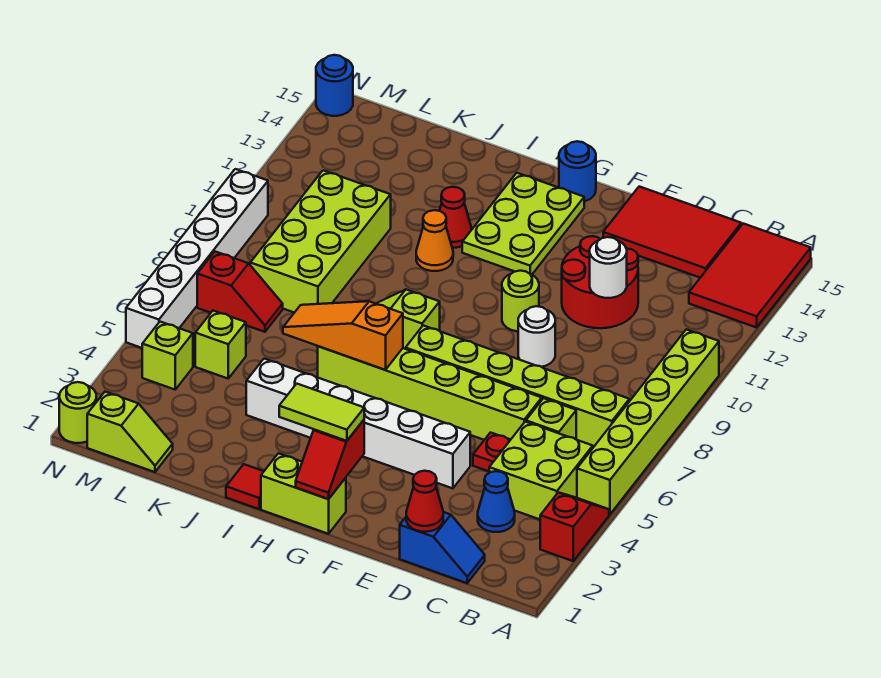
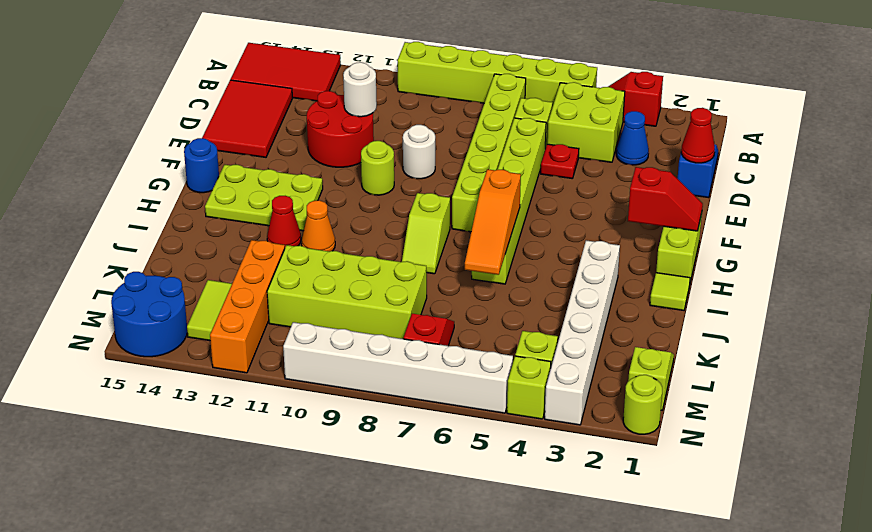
white brick E4:J4 level 1 -> white brick I3:N3 level 1
lime tile G2:H2 level 3 -> lime tile L13:M13 level 1
red tile I1 level 1 -> lime tile I1 level 1
none -> orange brick K12:N12 level 1
lime brick L5 level 1 -> lime brick N4 level 1
blue round brick N15 level 1 -> blue round brick M14:N15 level 1

